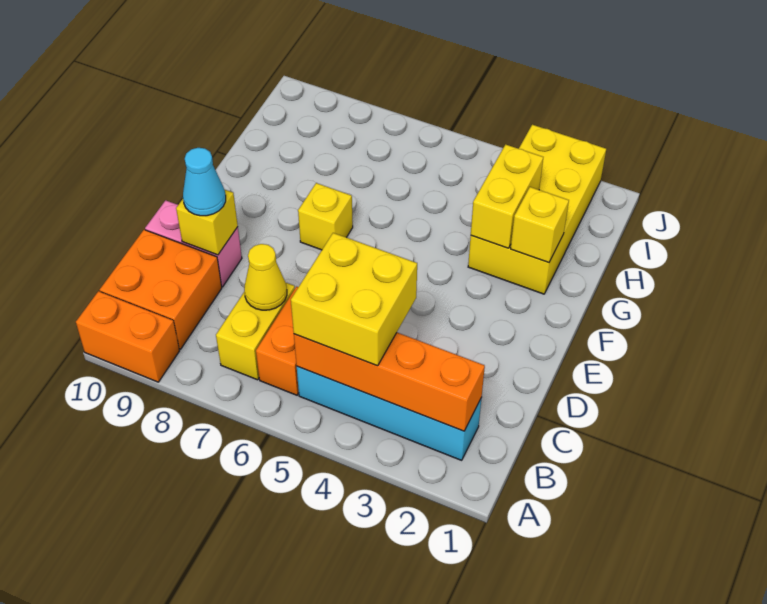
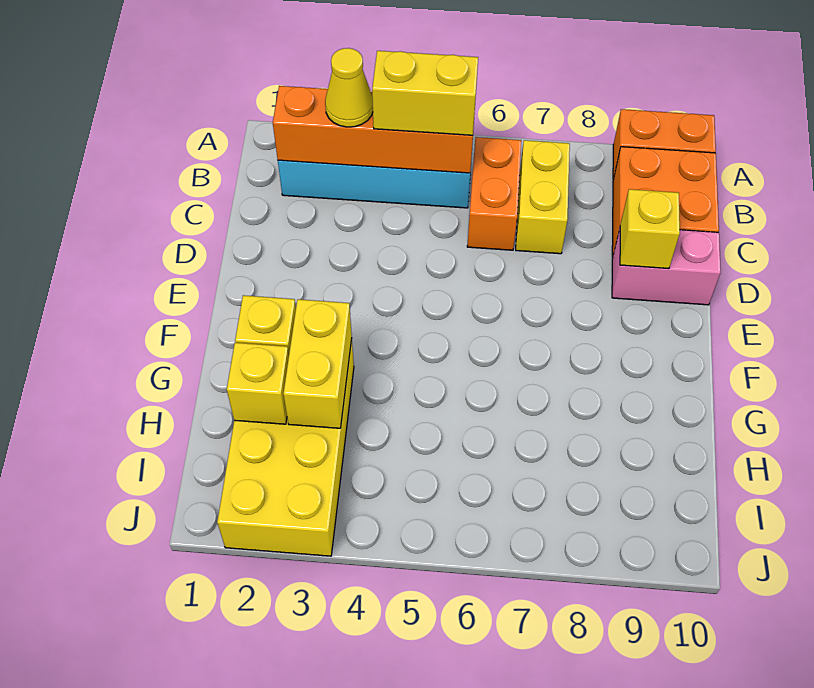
yellow brick B4:C5 level 3 -> yellow brick B4:B5 level 3
yellow cone C7 level 2 -> yellow cone B3 level 3
cyan cone D9 level 3 -> none
yellow brick F7 level 1 -> yellow brick H2 level 2

